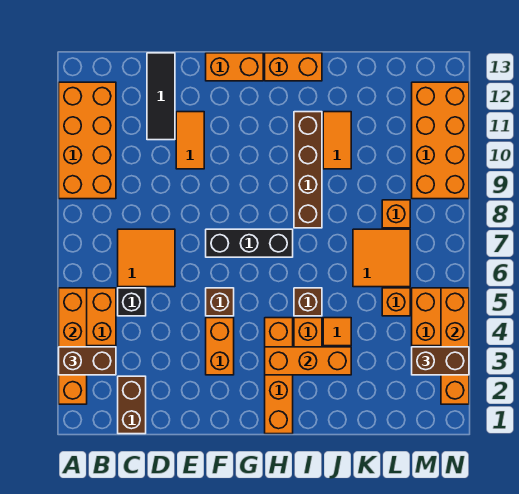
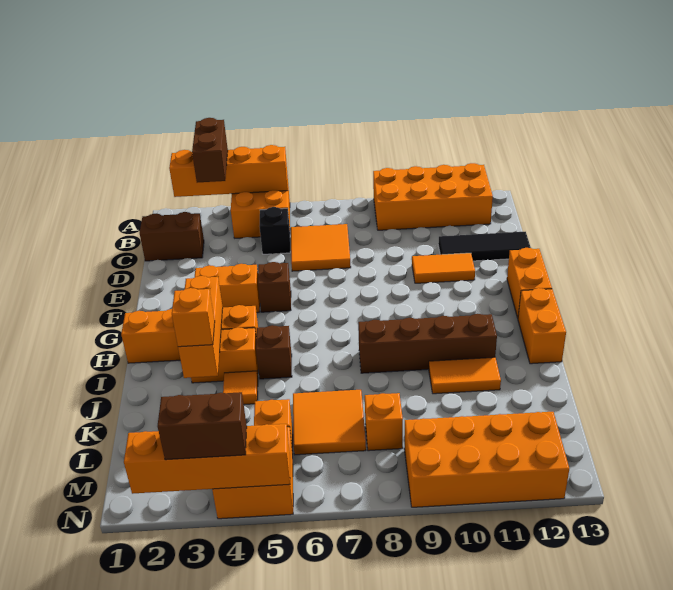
black brick F7:H7 level 1 -> none
none -> orange brick J3 level 3
brown brick M3:N3 level 3 -> brown brick N3:N4 level 3

